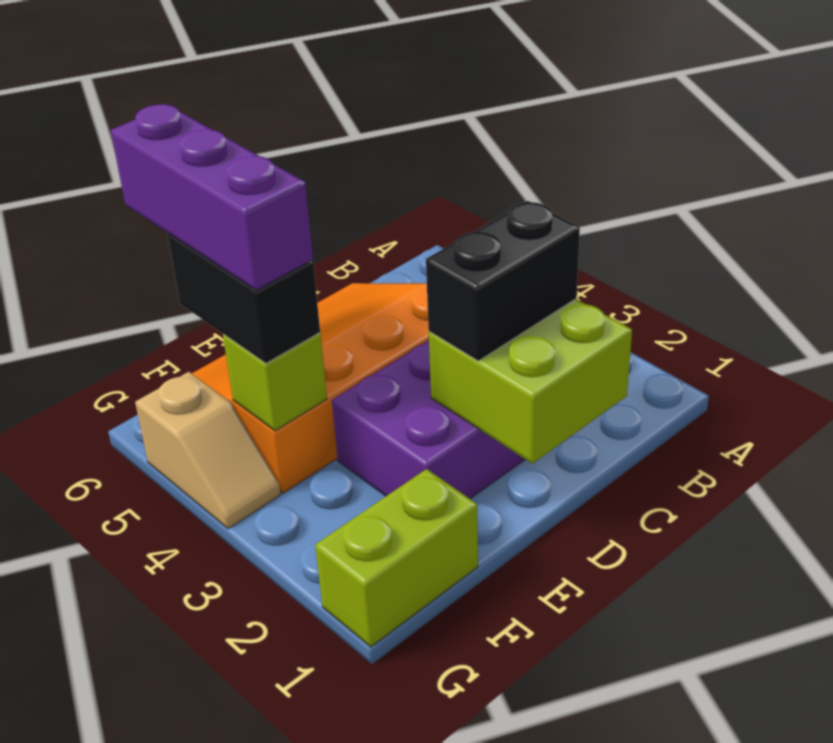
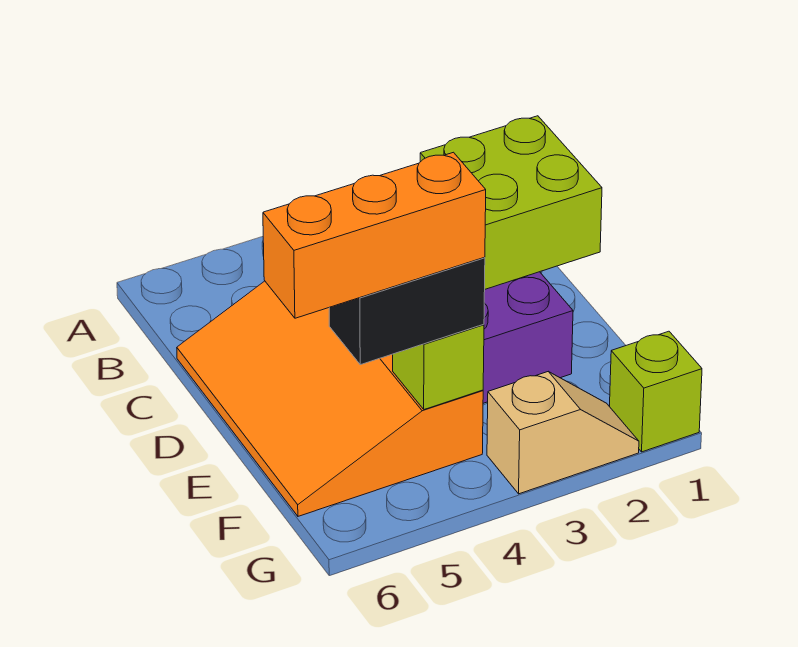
black brick C2:D2 level 3 -> none
lime brick F1:G1 level 1 -> lime brick G1 level 1
purple brick F4:F6 level 4 -> orange brick F4:F6 level 4
tan slope G4:G5 level 1 top 5 -> tan slope G2:G3 level 1 top 3

